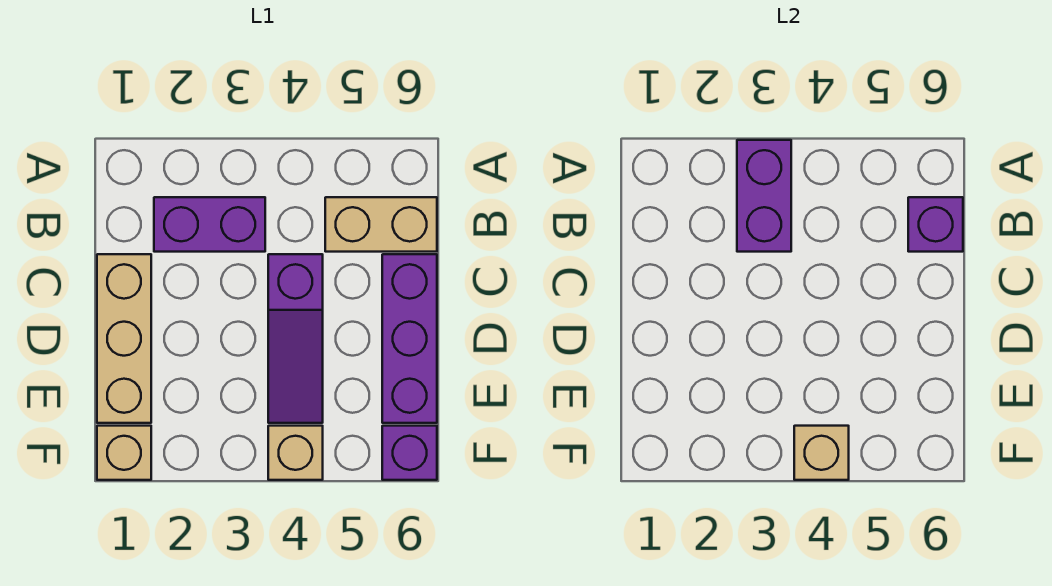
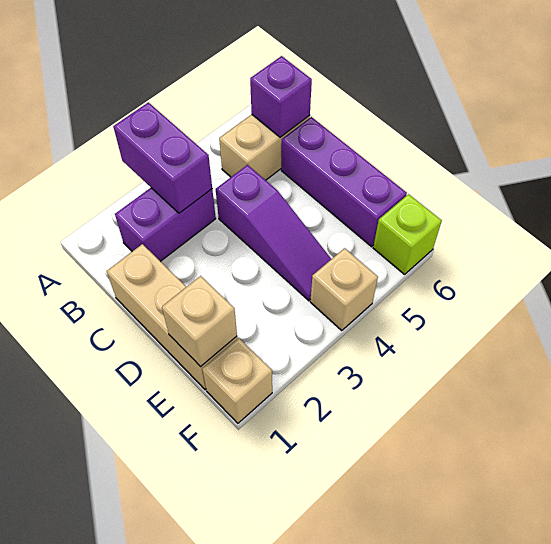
tan brick F4 level 2 -> tan brick E1 level 2
purple brick F6 level 1 -> lime brick F6 level 1

